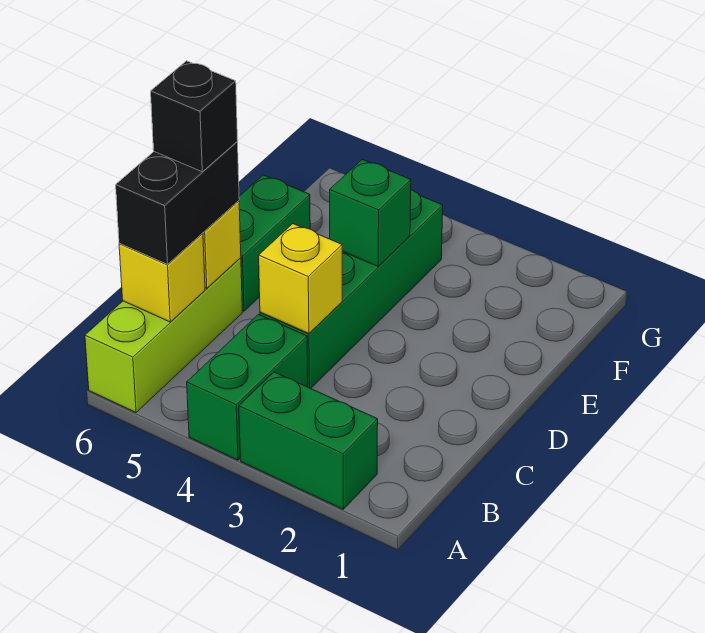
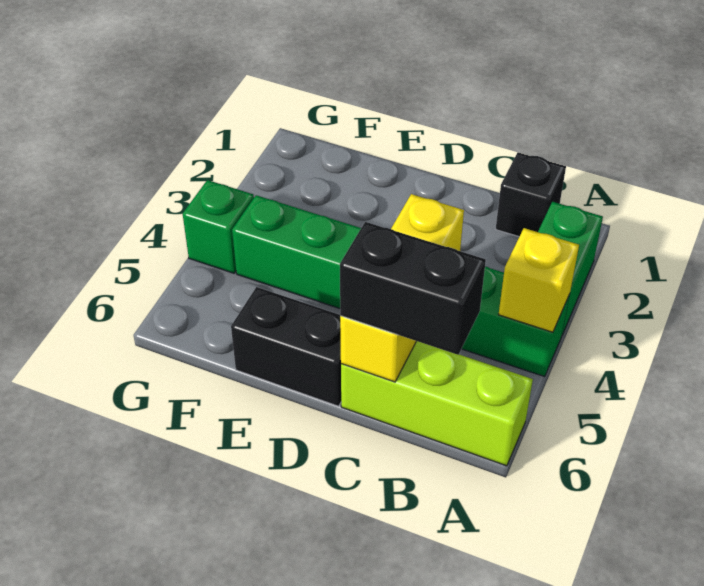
yellow brick B6 level 2 -> yellow brick A4 level 2
black brick C6 level 4 -> black brick B1 level 1
green brick D6:E6 level 1 -> black brick D6:E6 level 1
green brick E4 level 2 -> green brick G4 level 1

